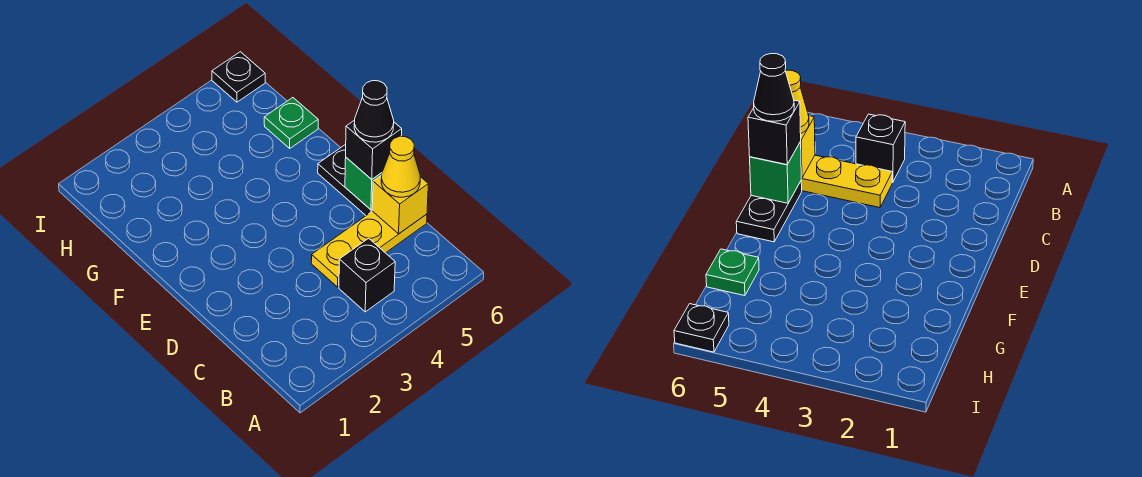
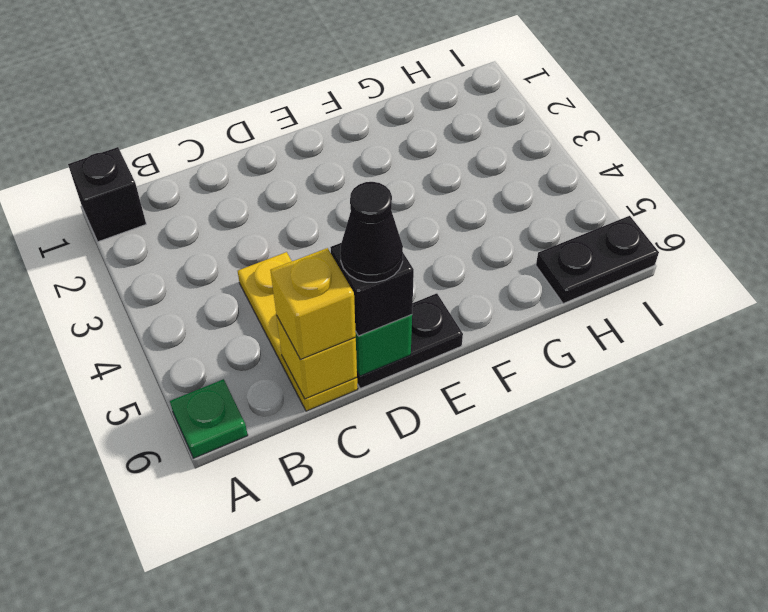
black brick B4 level 1 -> black brick A1 level 1
yellow cone C6 level 3 -> yellow brick C6 level 3
green plate G6 level 1 -> green plate A6 level 1
black plate I6 level 1 -> black plate H6:I6 level 1

